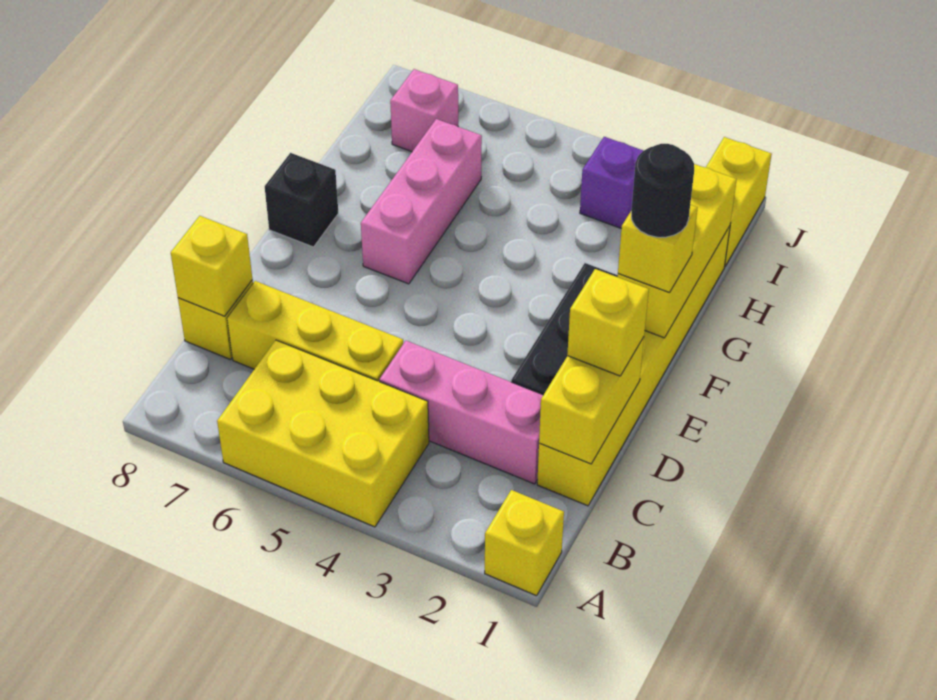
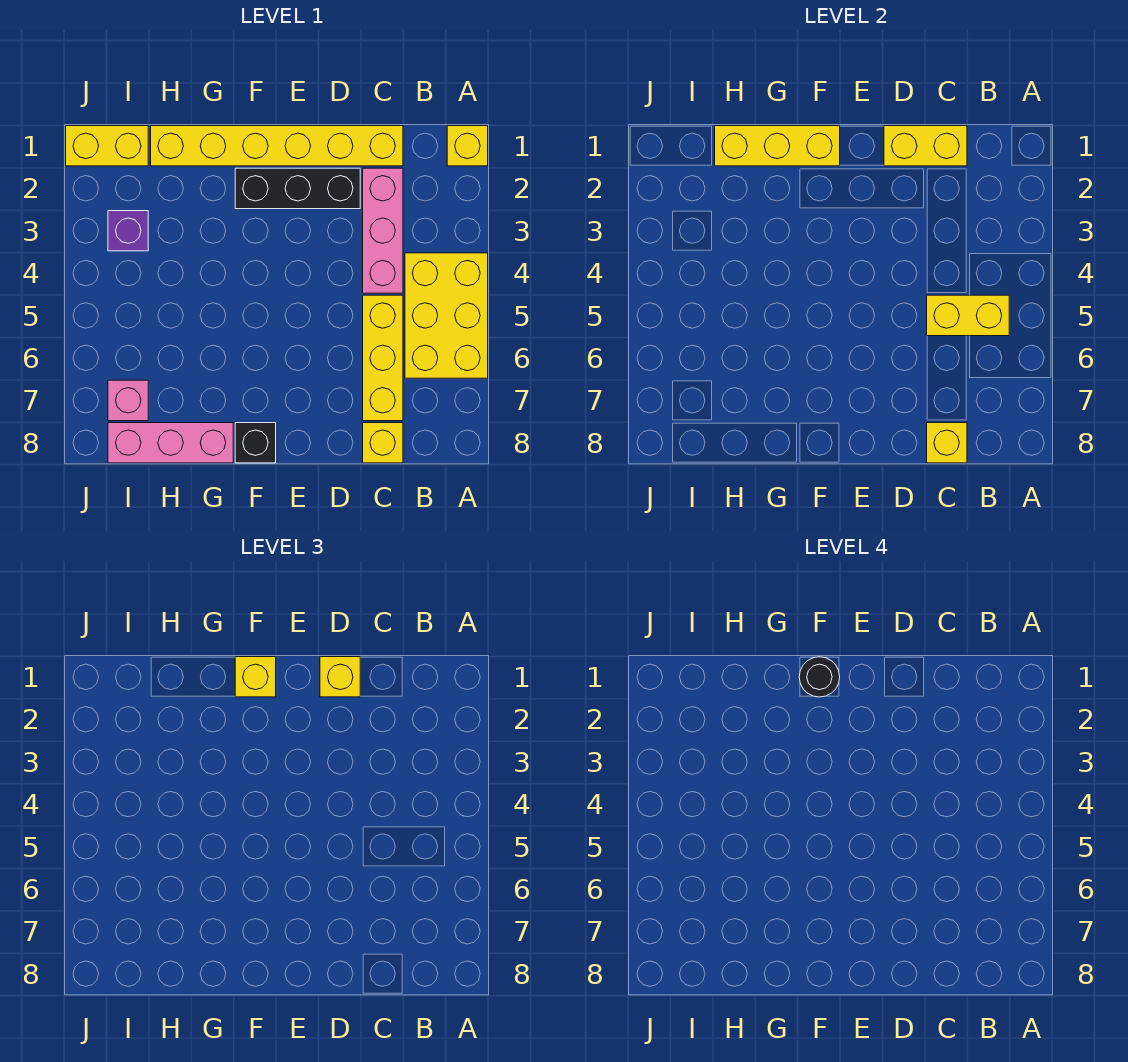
none -> yellow brick B5:C5 level 2
pink brick F6:H6 level 1 -> pink brick G8:I8 level 1

